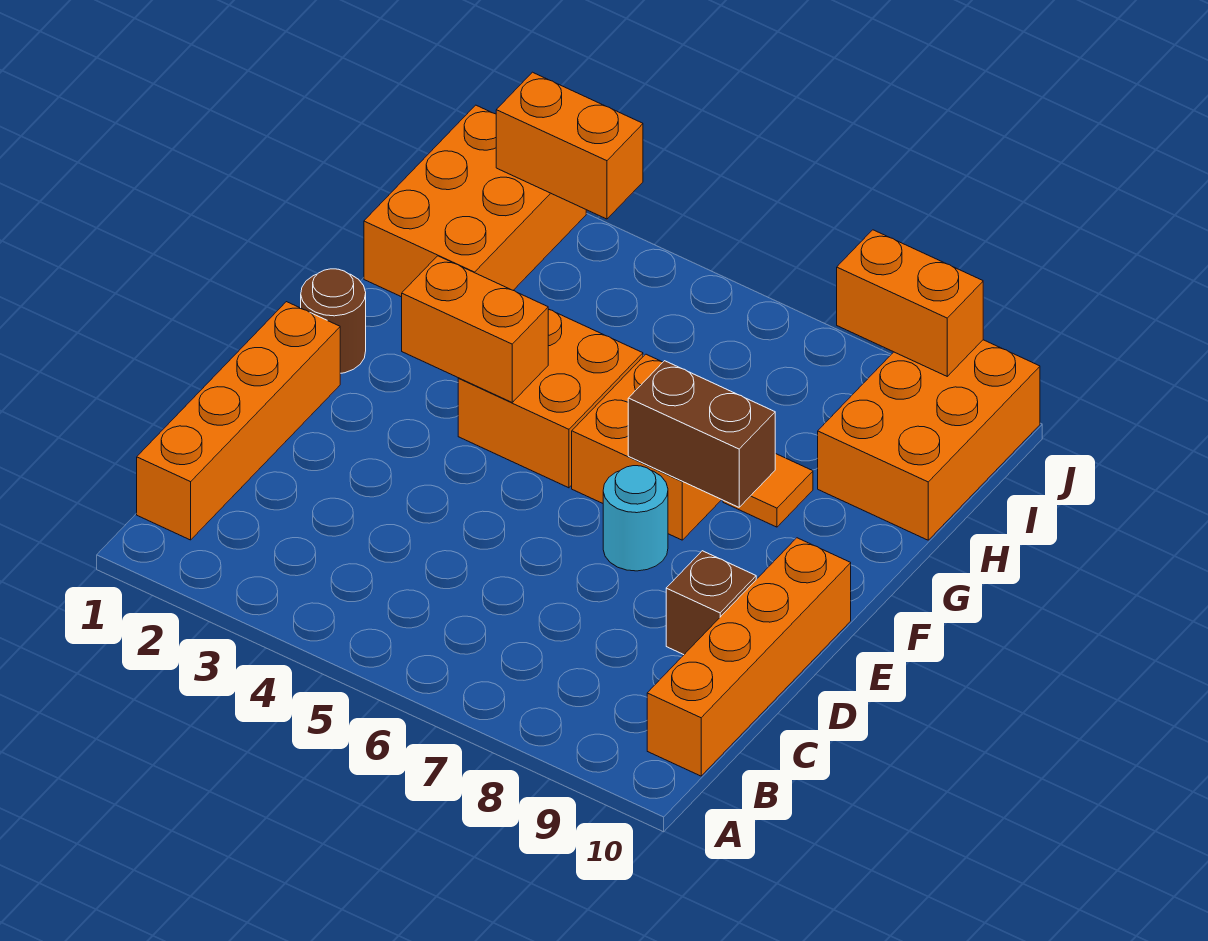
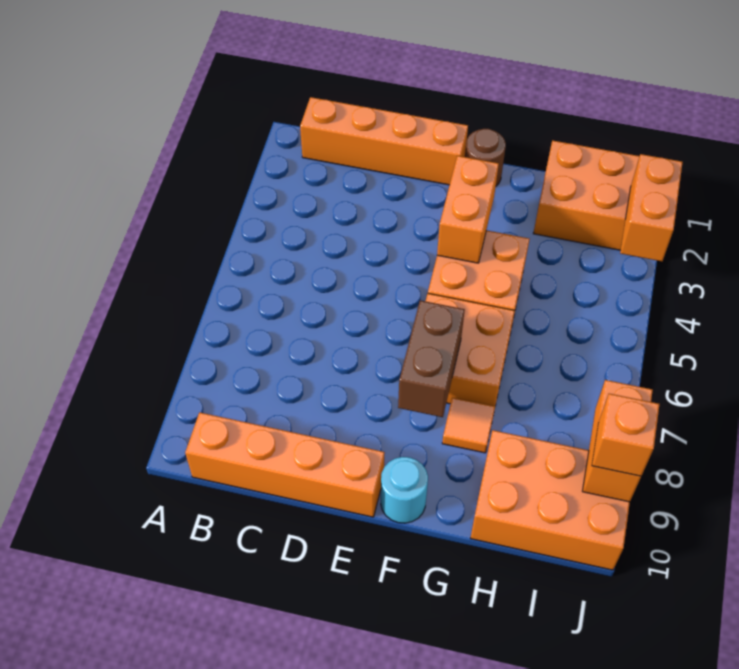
brown brick D9 level 1 -> none
cyan round brick E7 level 1 -> cyan round brick F10 level 1
none -> orange brick J9 level 3

